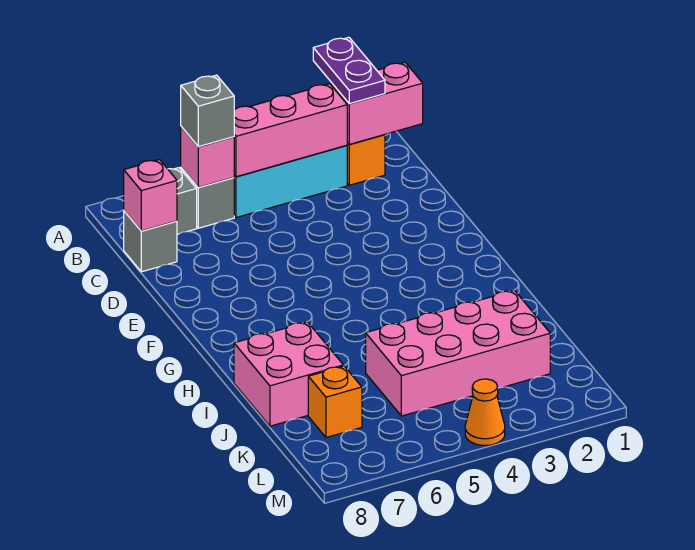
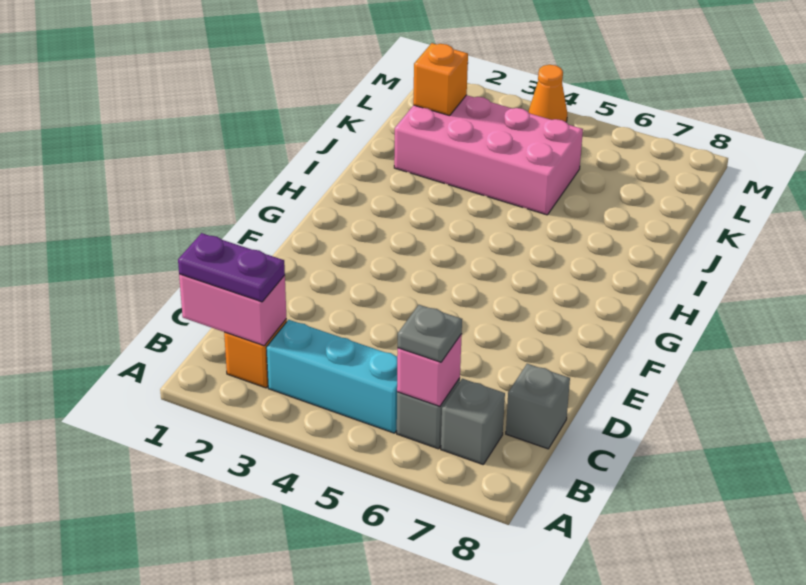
purple plate A2:B2 level 3 -> purple plate B1:B2 level 3
pink brick B3:B5 level 2 -> none
grey brick B6 level 3 -> grey plate B6 level 3
pink brick C8 level 2 -> none
pink brick I7:J8 level 1 -> none
orange brick K7 level 1 -> orange brick K2 level 2

